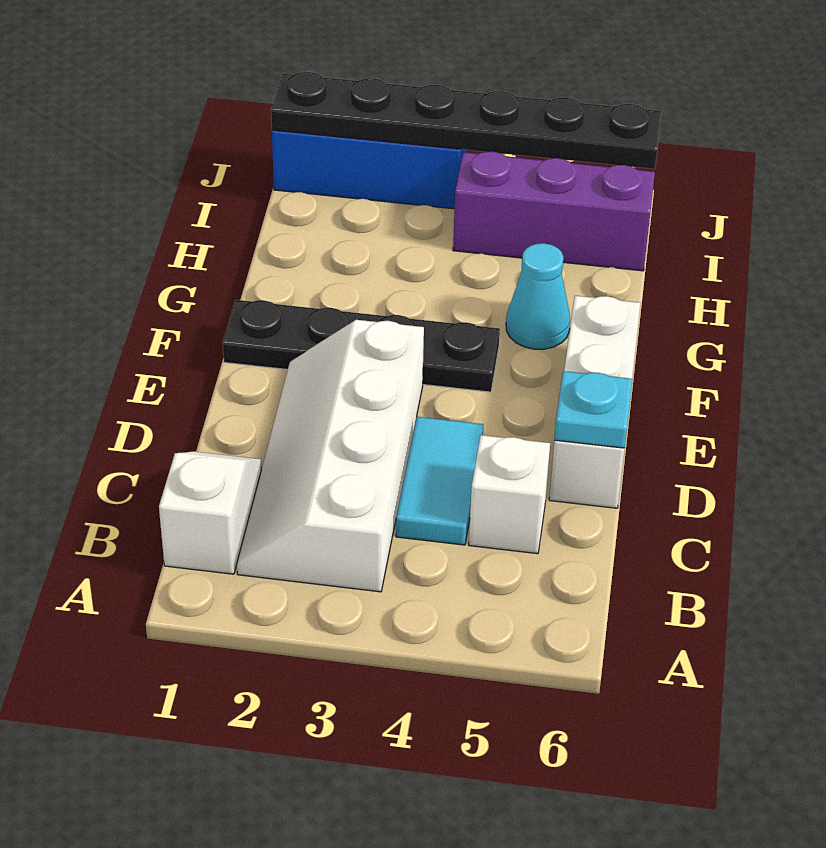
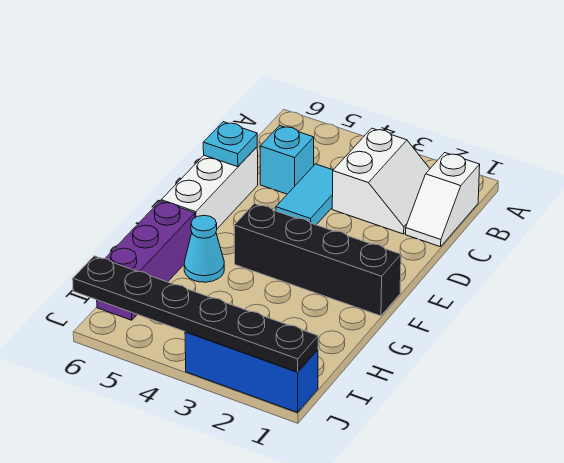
white slope B2:E3 level 1 top 3 -> white slope B2:C3 level 1 top 3
white brick C5 level 1 -> cyan brick C5 level 1
black plate F1:F4 level 1 -> black brick F1:F4 level 1
purple brick I4:I6 level 1 -> purple brick G6:I6 level 1

